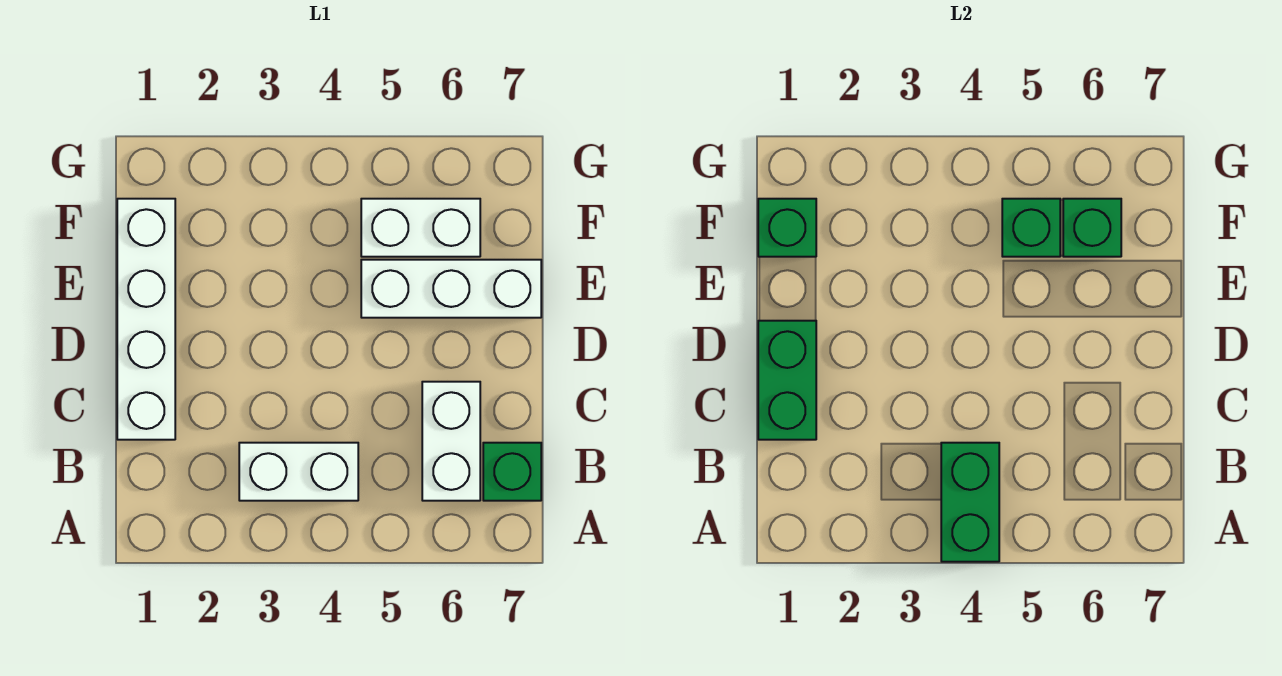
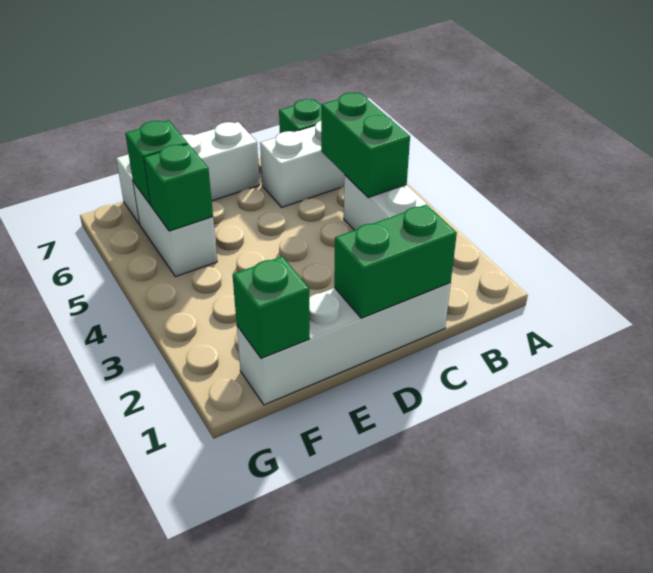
green brick A4:B4 level 2 -> green brick B4:B5 level 2
white brick E5:E7 level 1 -> white brick D7:F7 level 1

